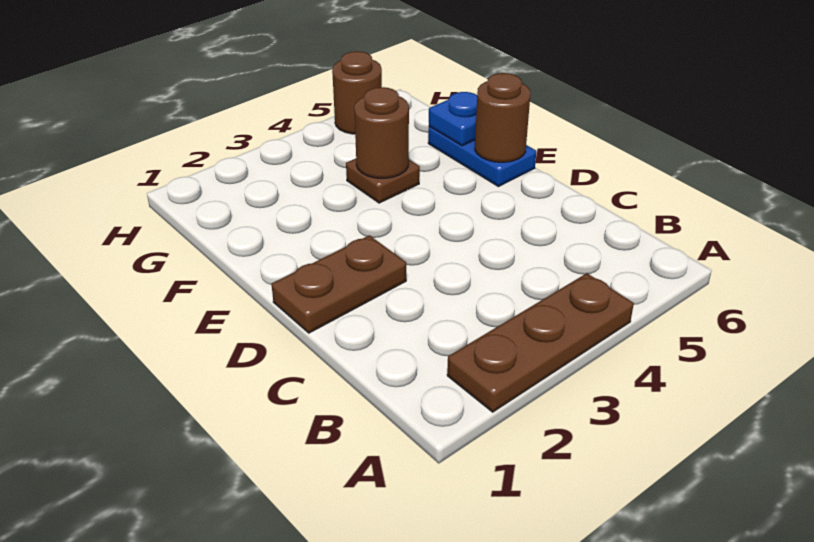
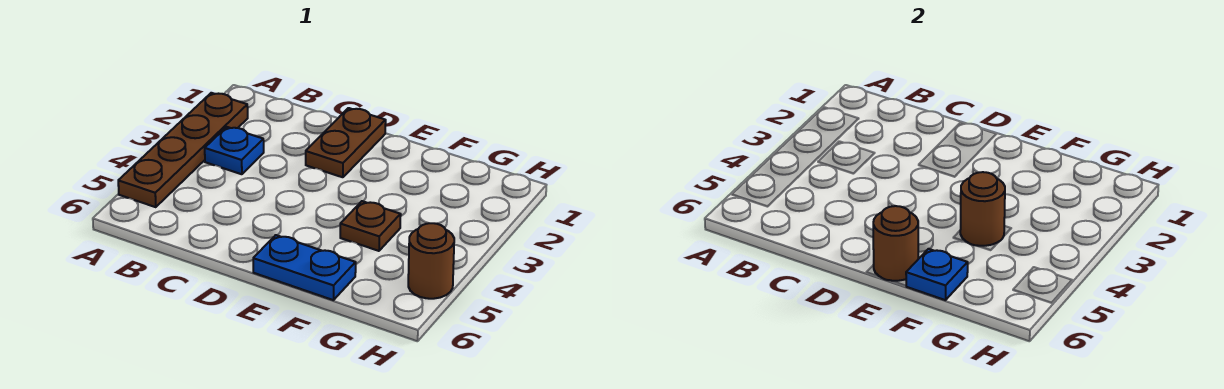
brown plate A2:A4 level 1 -> brown plate A2:A5 level 1
none -> blue plate B3 level 1

